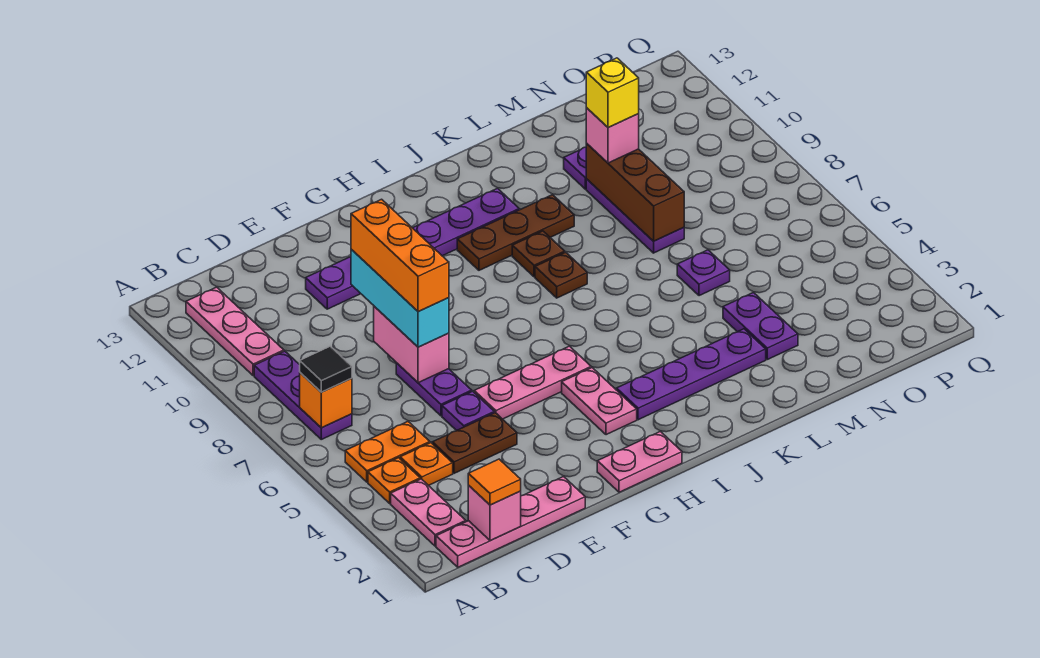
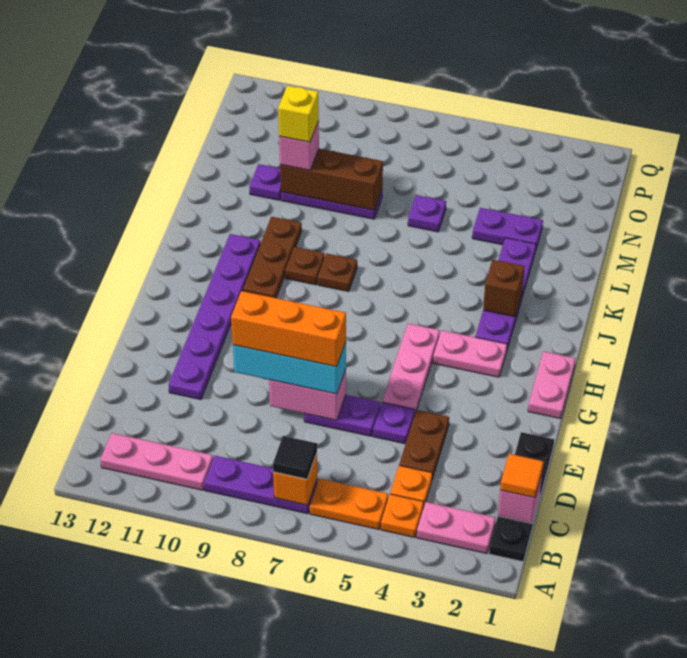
pink plate B1:E1 level 1 -> black plate B1:E1 level 1
orange plate B5:C5 level 1 -> orange plate B5:B6 level 1
none -> brown brick J3 level 2

